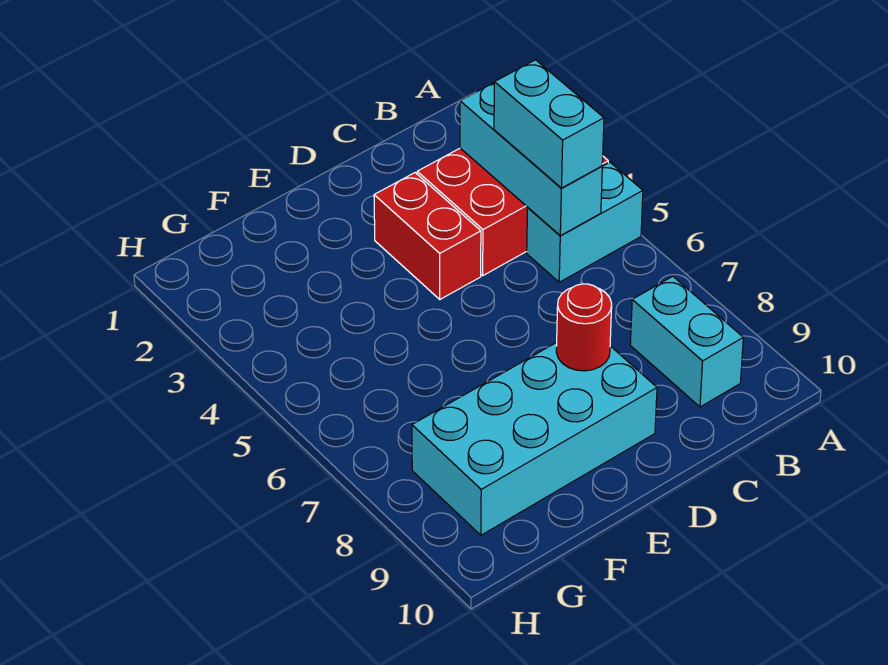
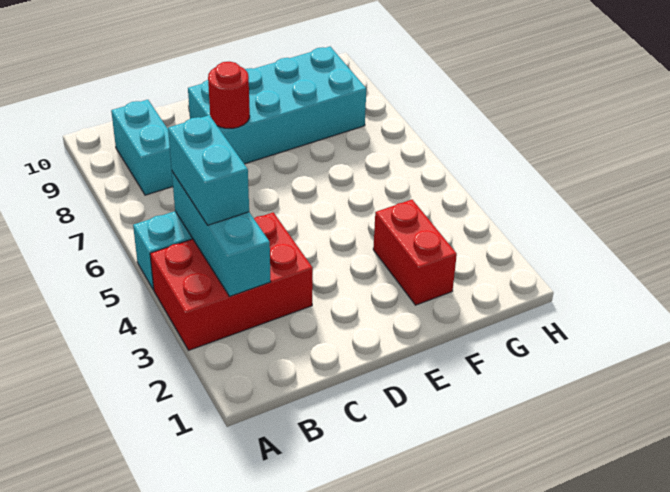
red brick D3:D4 level 1 -> red brick F2:F3 level 1

